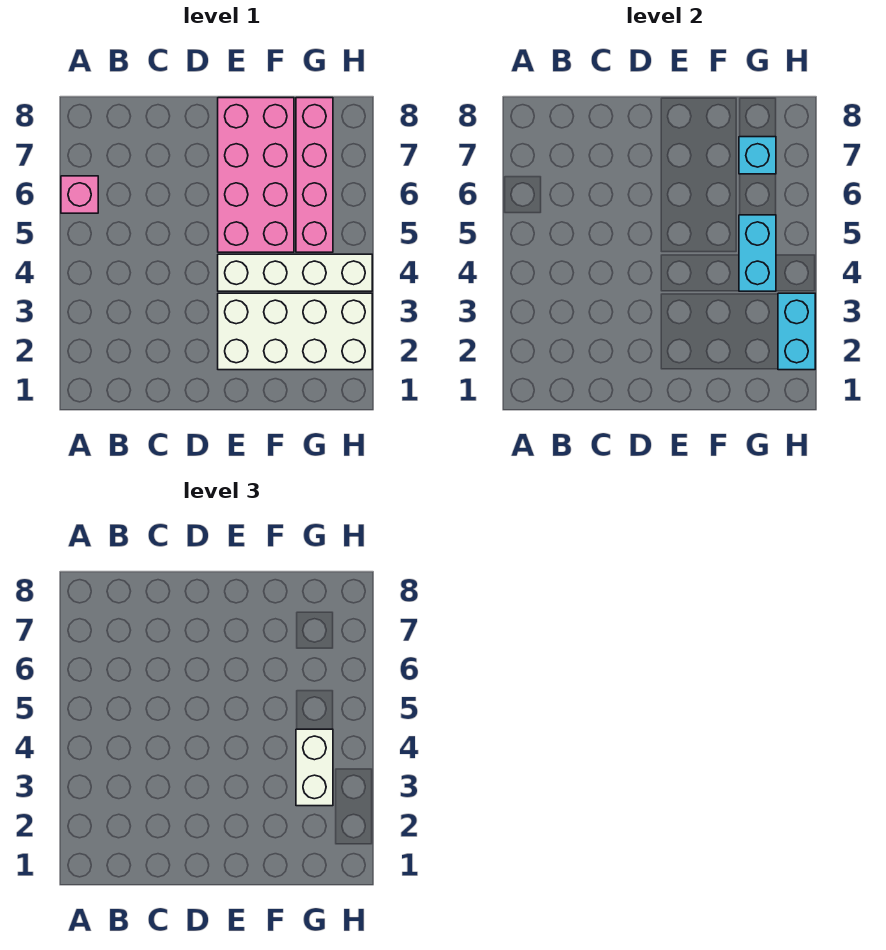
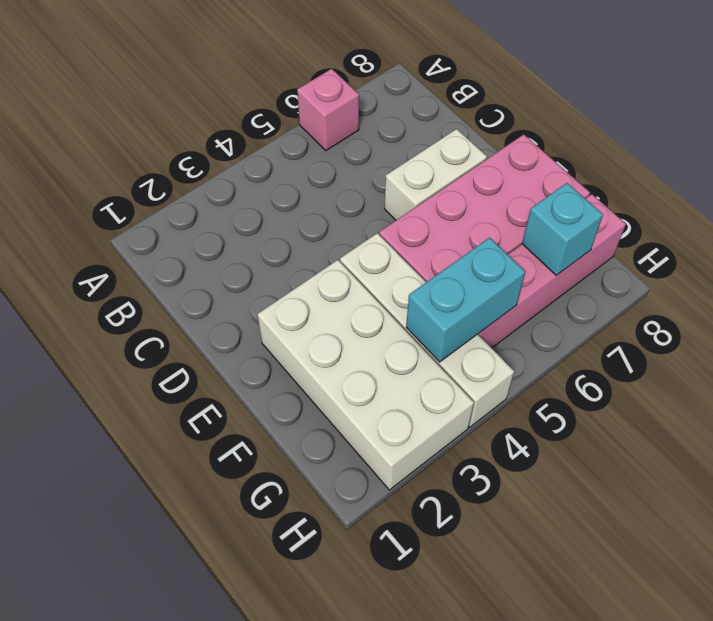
white brick G3:G4 level 3 -> white brick D6:D7 level 1
cyan brick H2:H3 level 2 -> none

